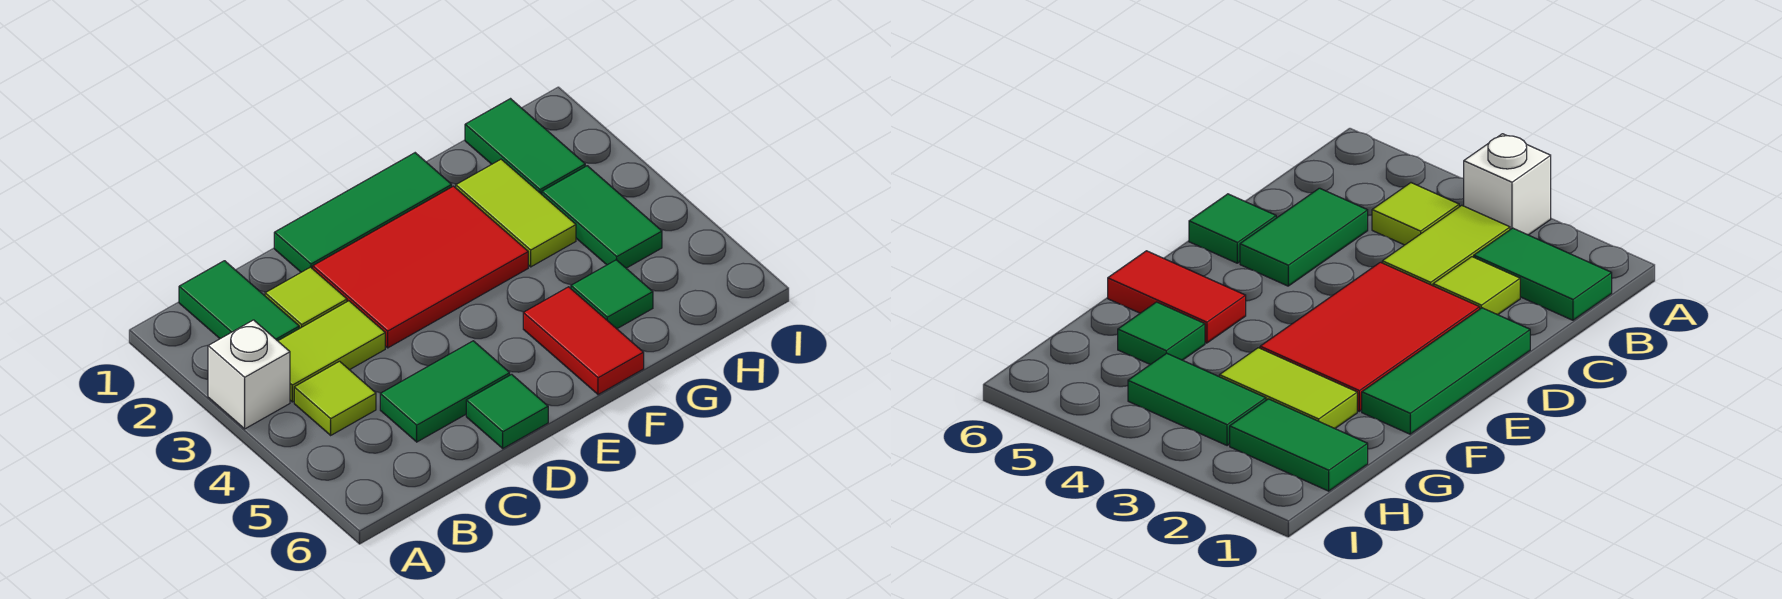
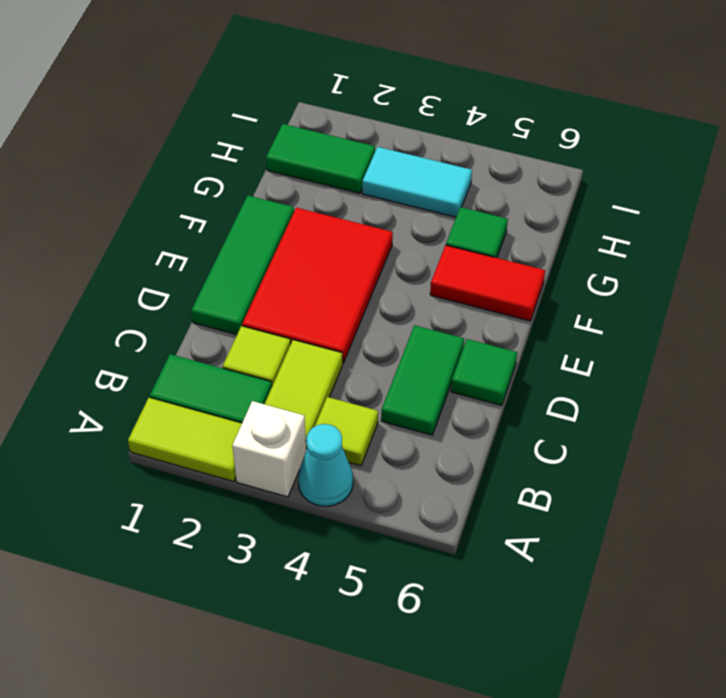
none -> cyan cone A4 level 1
lime tile G2:G3 level 1 -> lime tile A1:A2 level 1
green tile H3:H4 level 1 -> cyan tile H3:H4 level 1

